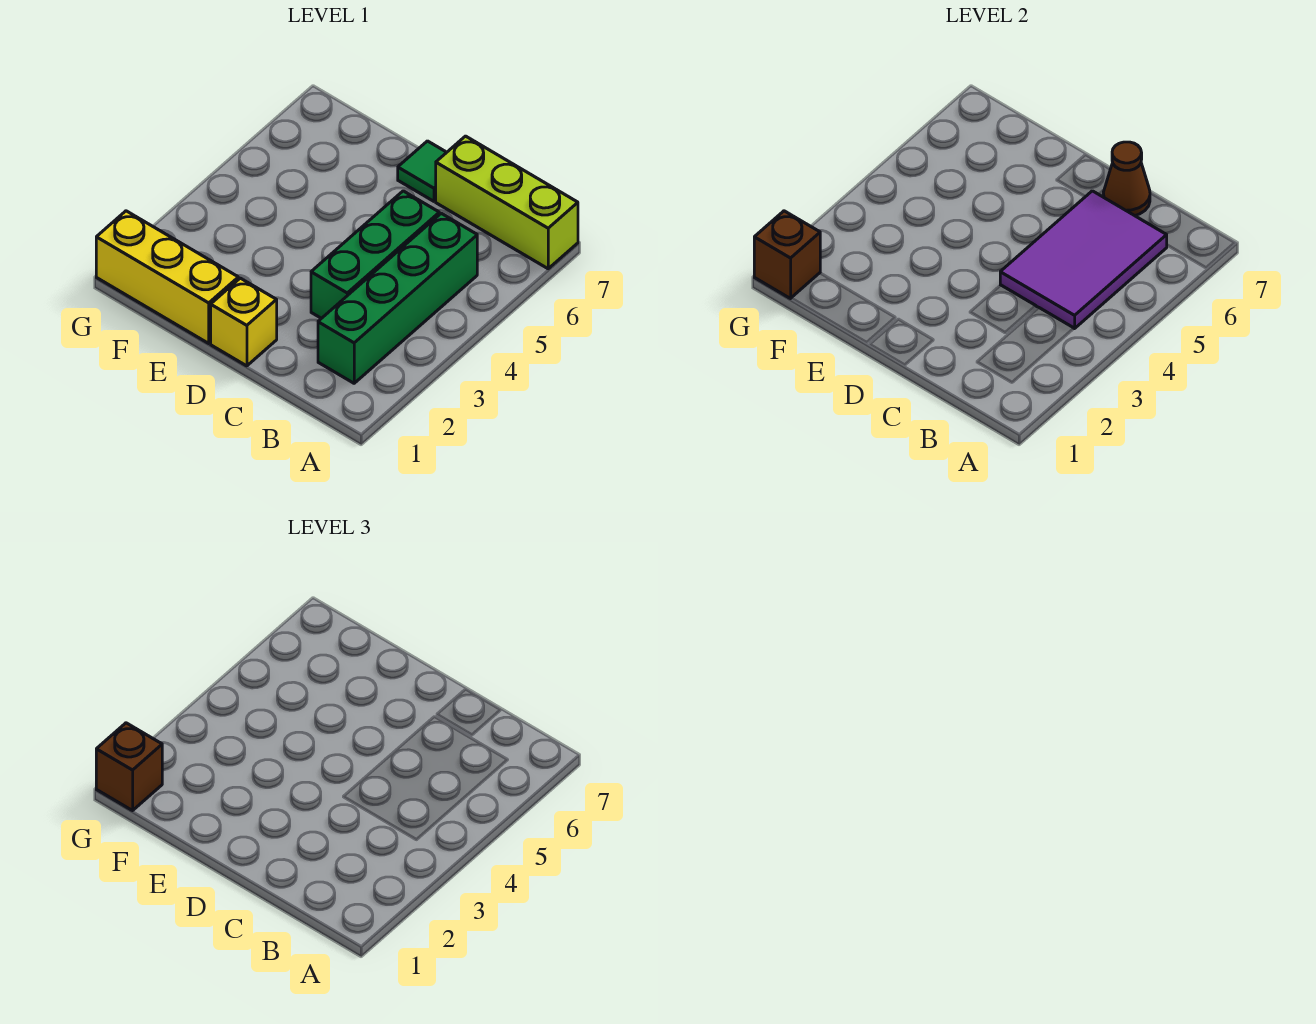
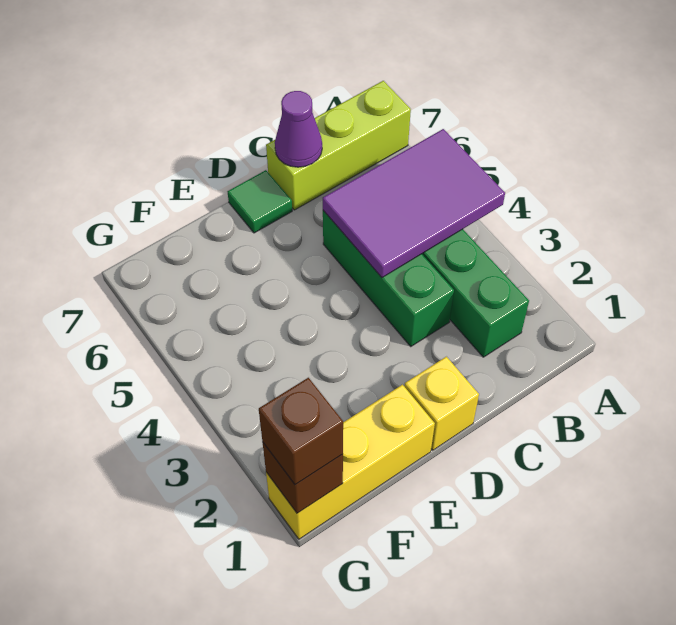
purple tile B4:C6 level 2 -> purple tile A4:C5 level 2
brown cone C7 level 2 -> purple cone C7 level 2

